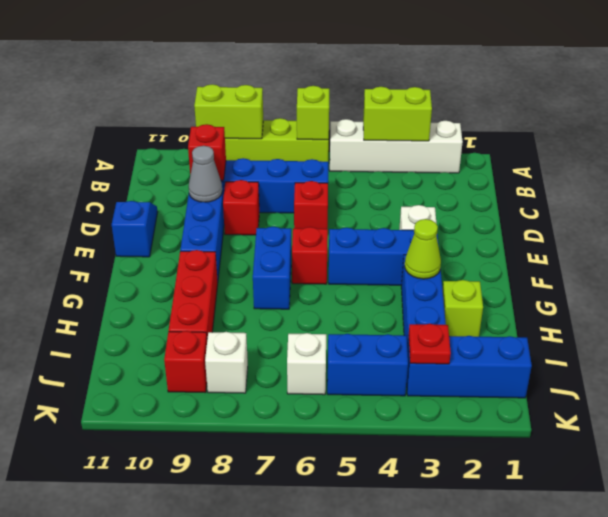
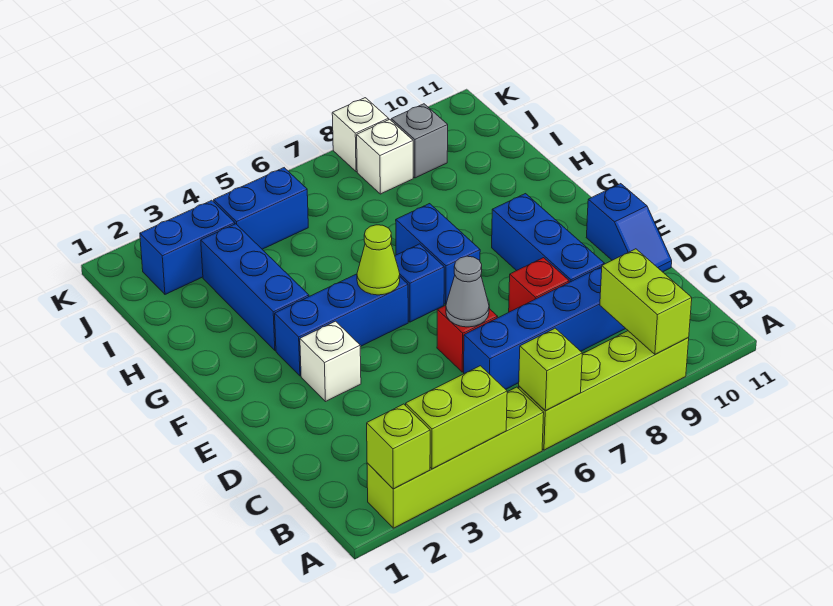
white brick A2:A5 level 1 -> lime brick A2:A5 level 1
lime brick A8:A9 level 2 -> lime brick A9:B9 level 2
red brick C9 level 2 -> none
grey cone D9 level 2 -> grey cone D6 level 2
red brick F6 level 1 -> blue brick F6 level 1
lime cone G3 level 2 -> lime cone F5 level 2
red brick G9:I9 level 1 -> none
lime brick H2 level 1 -> lime brick A2 level 2
blue brick J1:J3 level 1 -> blue brick J2:J3 level 1
red plate J3 level 2 -> none
white brick J6 level 1 -> white brick K8 level 1
red brick J9 level 1 -> grey brick J9 level 1

